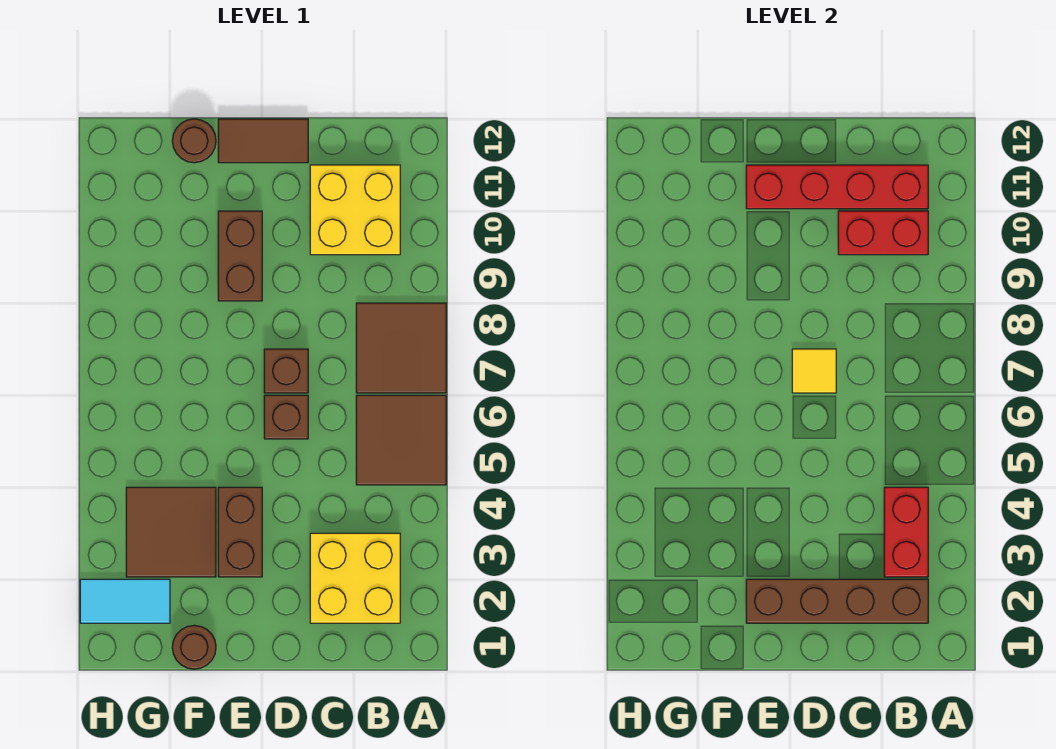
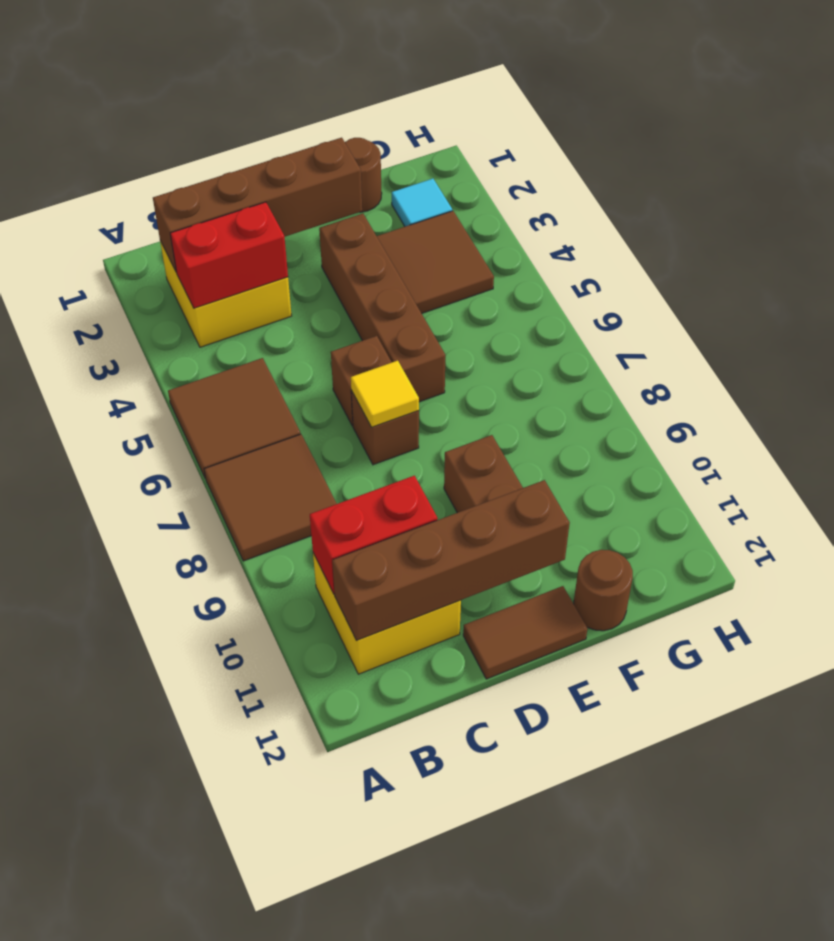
red brick B3:B4 level 2 -> red brick B3:C3 level 2
red brick B11:E11 level 2 -> brown brick B11:E11 level 2
brown brick E3:E4 level 1 -> brown brick E3:E6 level 1
cyan tile G2:H2 level 1 -> cyan tile G2 level 1

